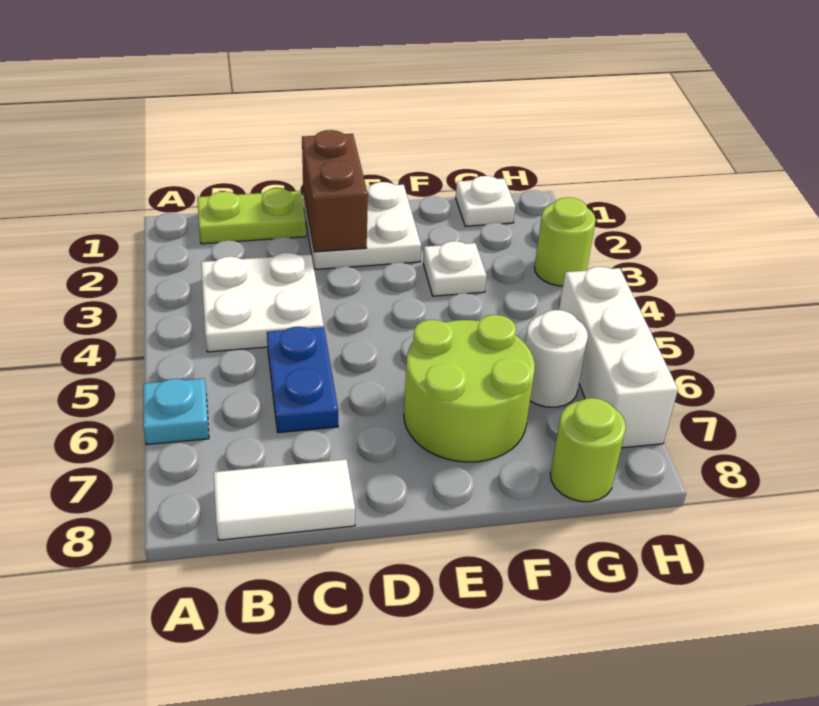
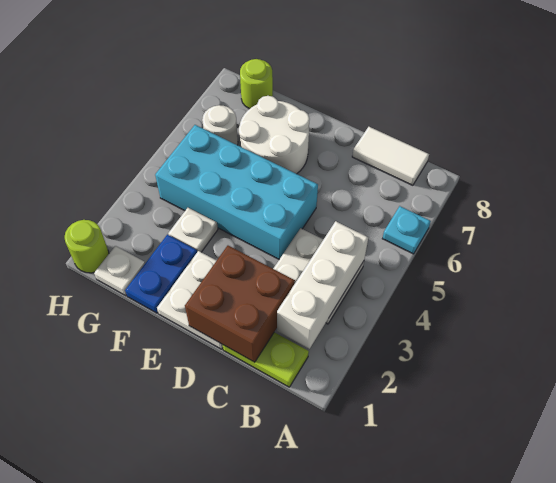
blue plate C5:C6 level 1 -> blue plate F1:F2 level 1
brown brick D1:D2 level 2 -> brown brick C1:D2 level 2
none -> cyan brick D4:G5 level 1
lime round brick E6:F7 level 1 -> white round brick E6:F7 level 1
lime round brick H3 level 1 -> lime round brick H1 level 1
white brick H5:H7 level 1 -> white brick B2:B4 level 2

